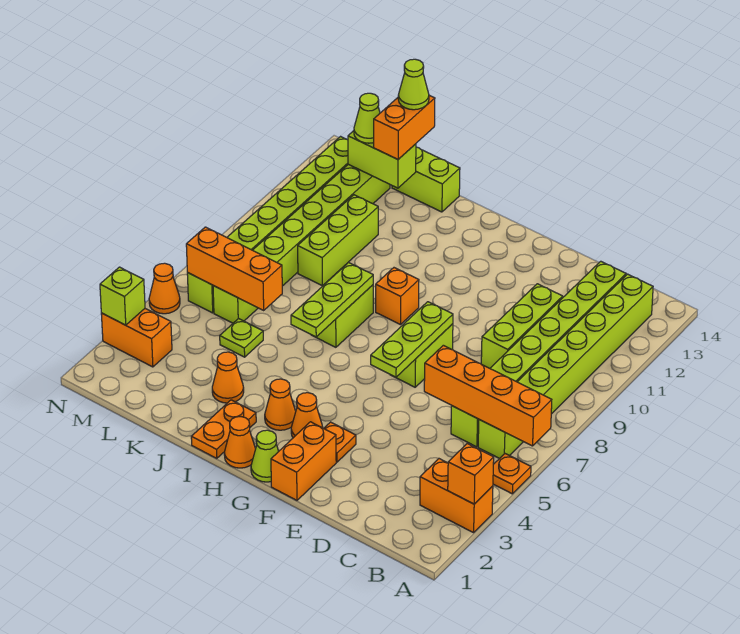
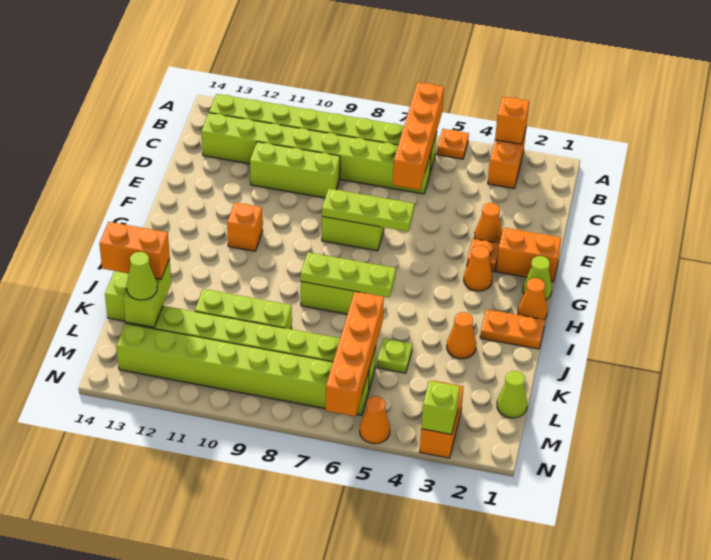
orange cone H3 level 1 -> orange cone E3 level 1
orange brick H9 level 1 -> orange brick G11 level 1
orange brick K6:M6 level 2 -> orange brick K6:N6 level 2
lime cone K14 level 4 -> lime cone L1 level 1

